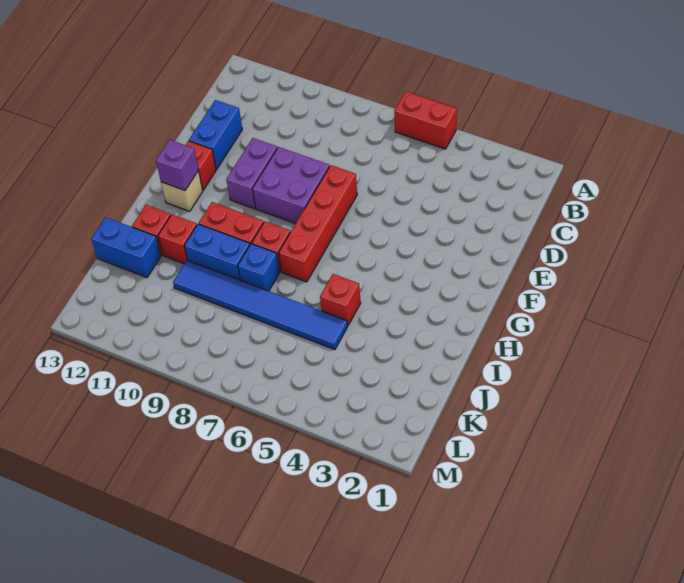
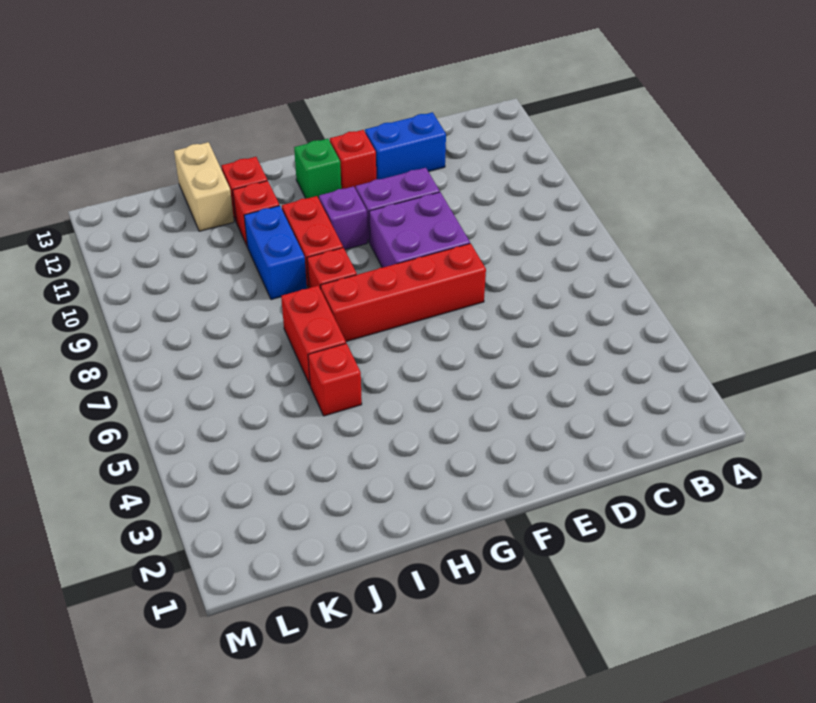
red brick A5:A6 level 1 -> red brick I6:I7 level 1
tan brick G12 level 1 -> green brick G12 level 1
purple brick G12 level 2 -> purple brick G10 level 1
blue brick I8 level 1 -> none
blue tile J5:J10 level 1 -> none
blue brick J12:J13 level 1 -> tan brick J12:J13 level 1

